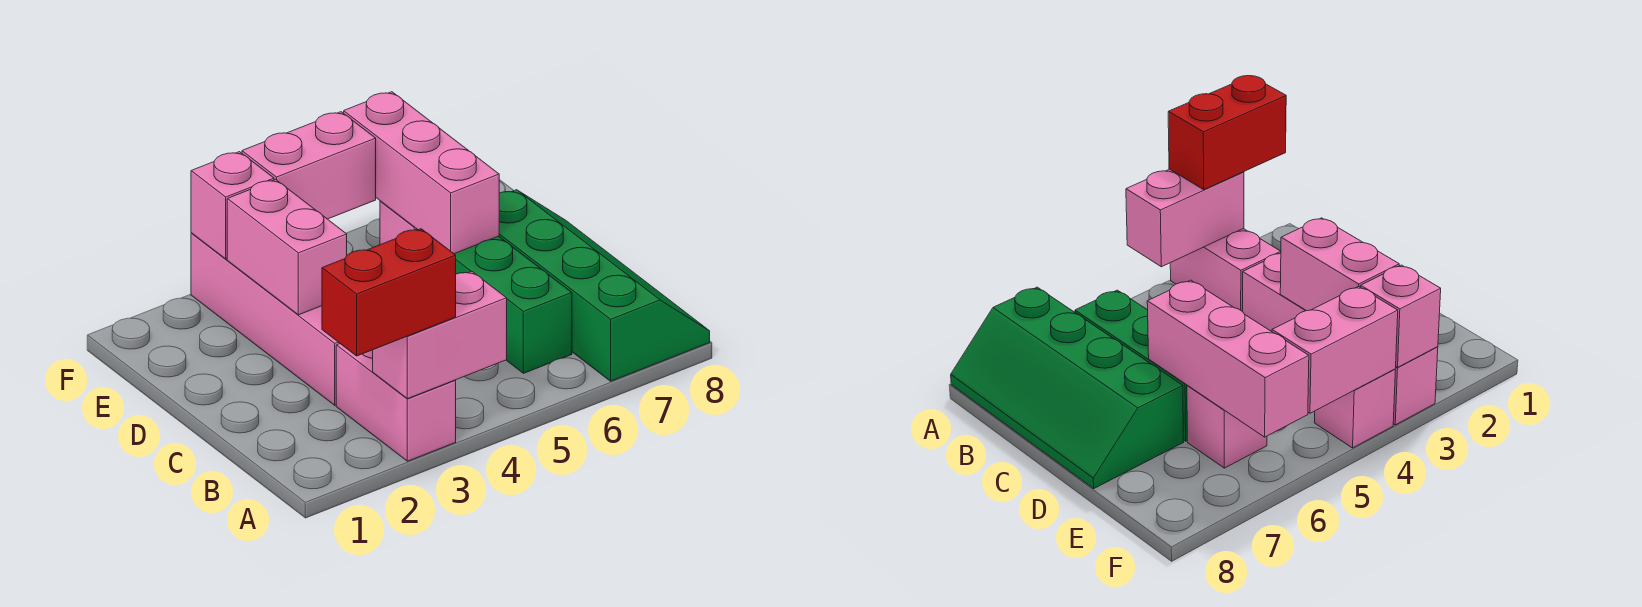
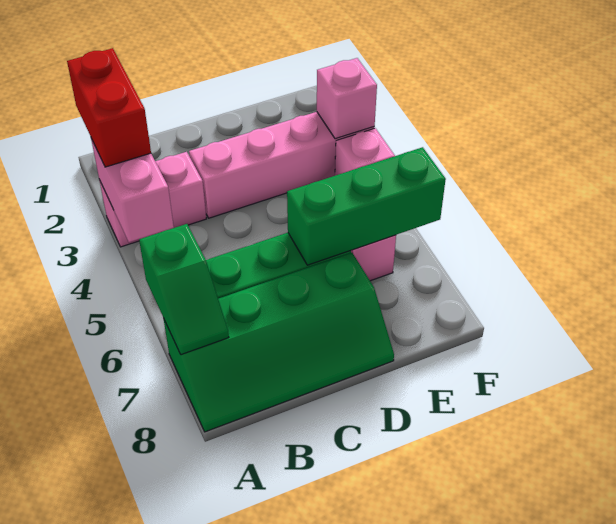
none -> green slope A6:A7 level 2 top 6
pink brick D3:E3 level 2 -> none
pink brick D6:F6 level 2 -> green brick D6:F6 level 2
pink brick F4:F5 level 2 -> none

